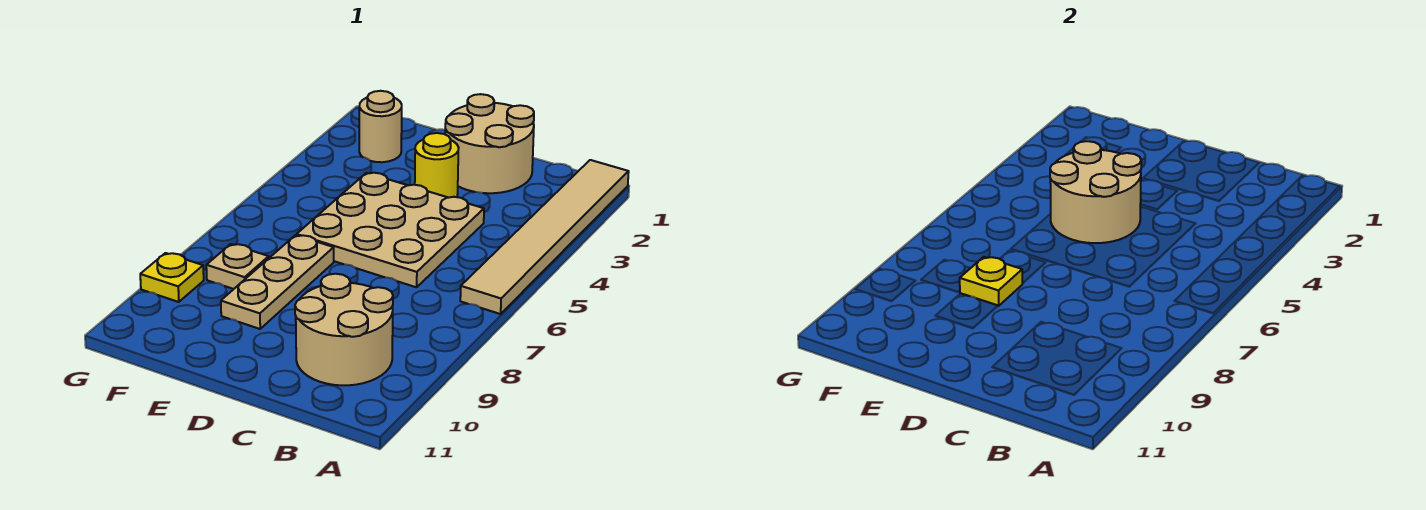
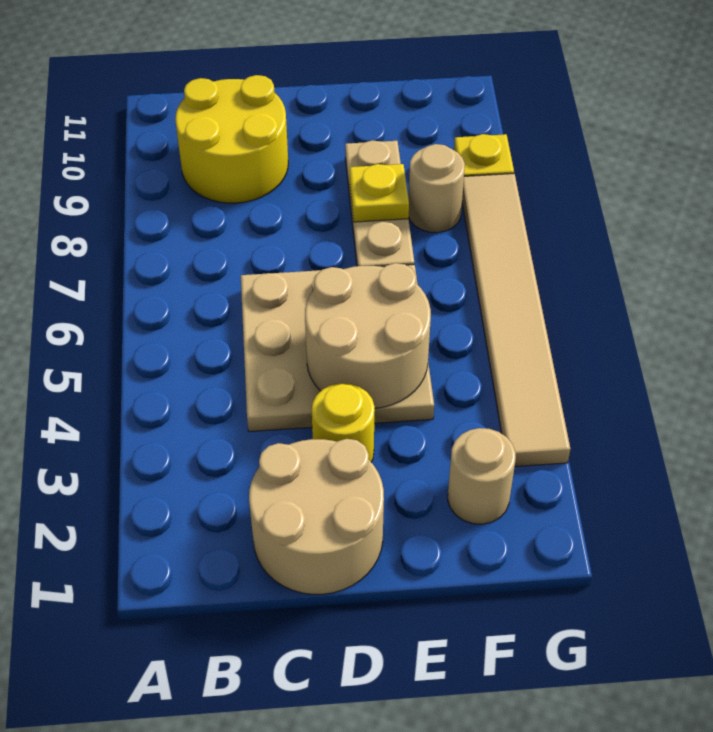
tan tile A1:A6 level 1 -> tan tile G3:G8 level 1
tan round brick B9:C10 level 1 -> yellow round brick B9:C10 level 1
tan plate F8 level 1 -> tan round brick F8 level 1

